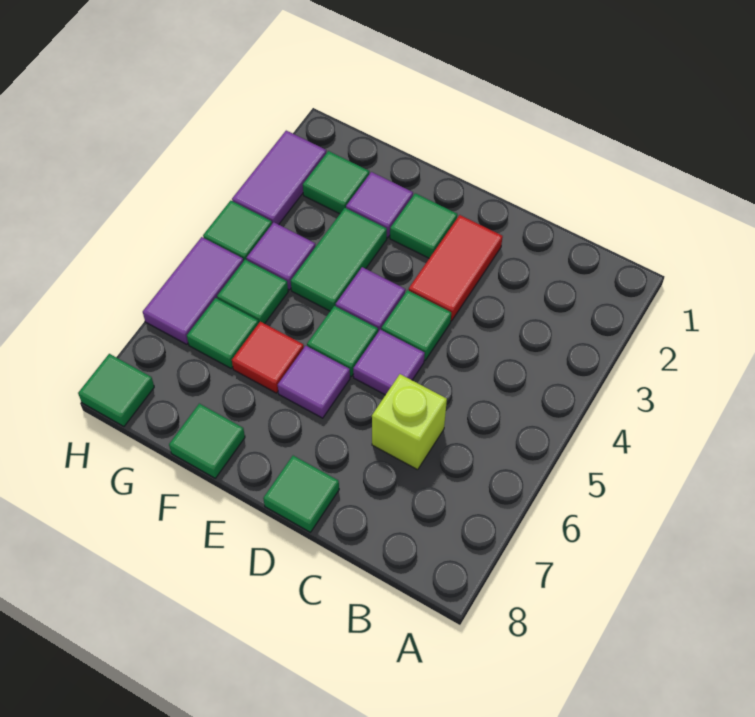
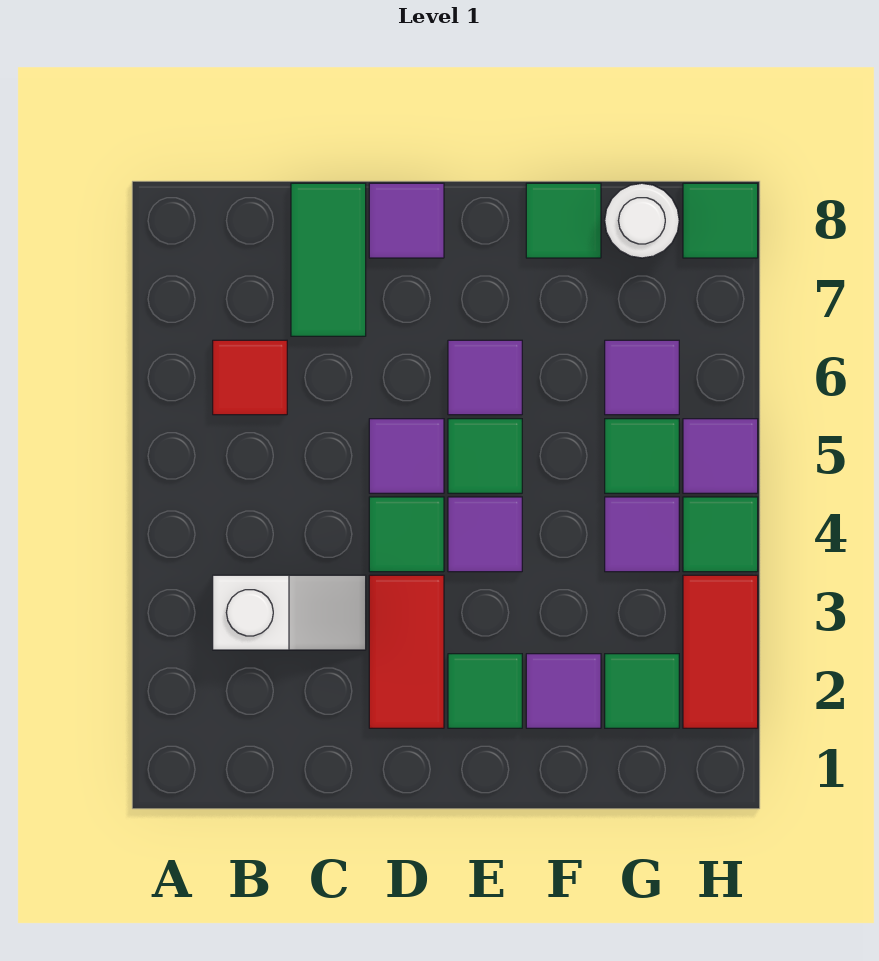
none -> white slope B3:C3 level 1 top B
lime brick C6 level 1 -> none
green tile D8 level 1 -> purple tile D8 level 1
green tile F3:F4 level 1 -> green tile C7:C8 level 1
red tile F6 level 1 -> red tile B6 level 1
green tile G6 level 1 -> purple tile G6 level 1
none -> white round brick G8 level 1
purple tile H2:H3 level 1 -> red tile H2:H3 level 1
purple tile H5:H6 level 1 -> purple tile H5 level 1

